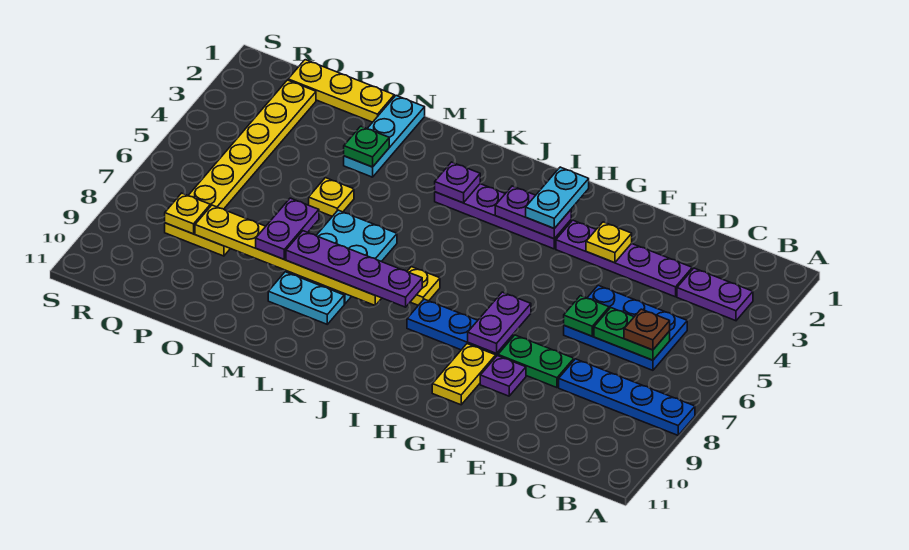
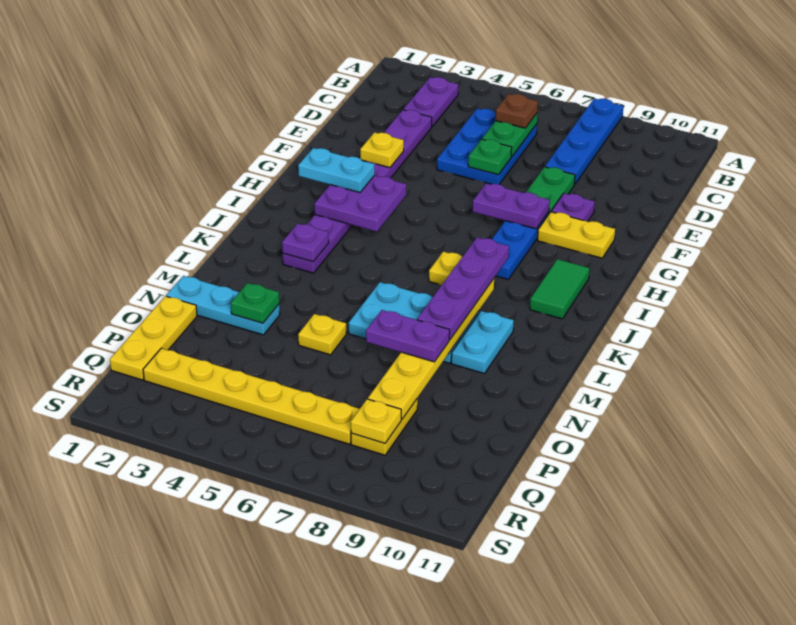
purple plate H3:I3 level 2 -> purple plate H3:I4 level 2
none -> green tile I10:J10 level 1

